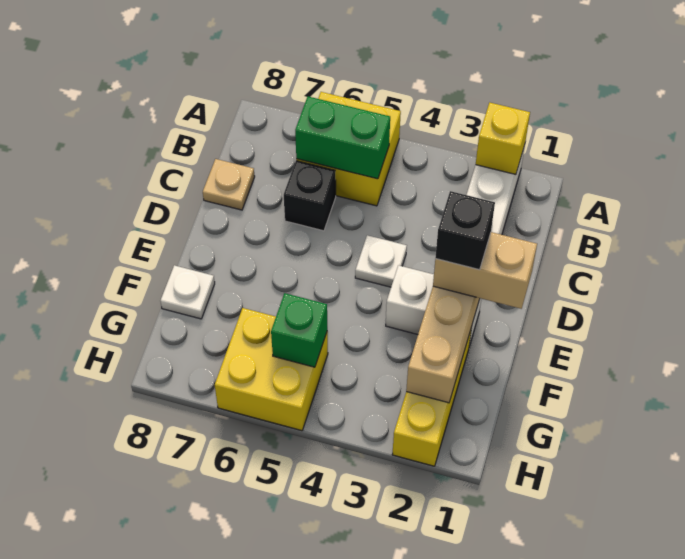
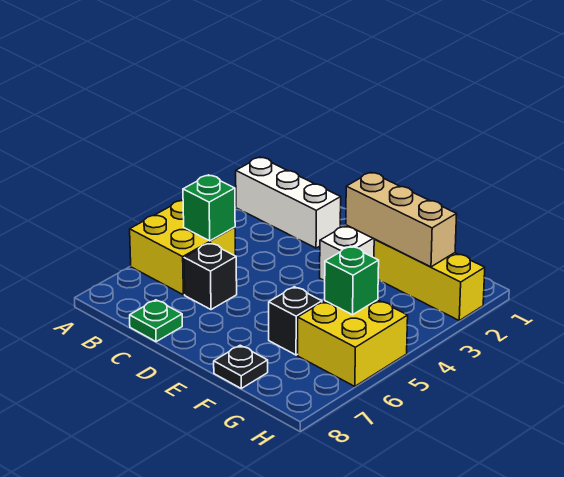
yellow brick A2 level 2 -> none
green brick B5:B6 level 2 -> green brick B5 level 2
tan plate C8 level 1 -> green plate C8 level 1
white plate D4 level 1 -> none
tan brick E1:E2 level 3 -> none
black brick E2 level 4 -> black brick F6 level 1
white plate F8 level 1 -> black plate F8 level 1

